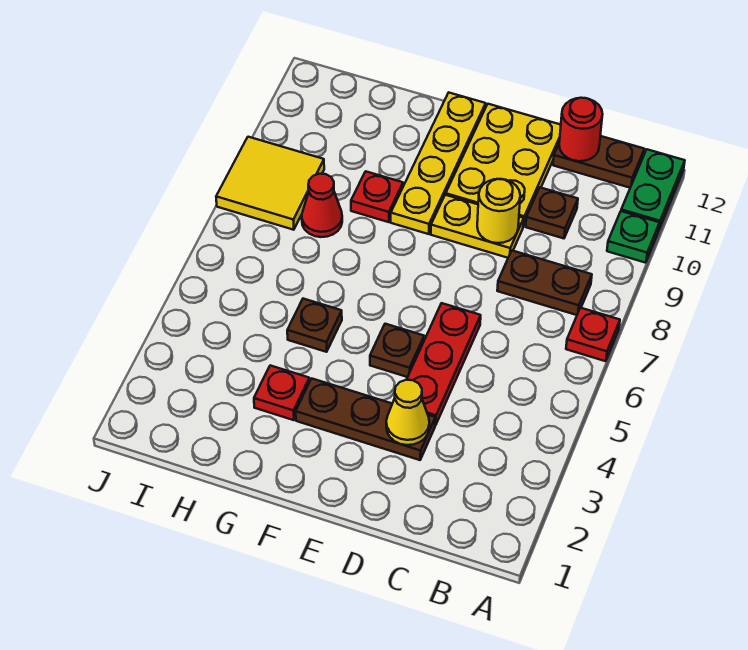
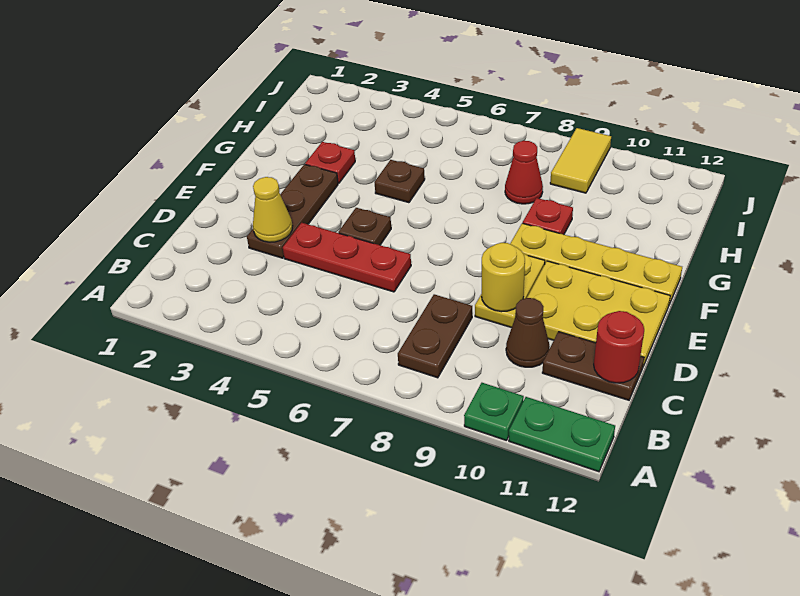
red plate A7 level 1 -> none
brown plate B12:C12 level 1 -> brown plate C11:C12 level 1
brown plate C10 level 1 -> brown cone C10 level 1
yellow tile I8:J9 level 1 -> yellow tile I9:J9 level 1

